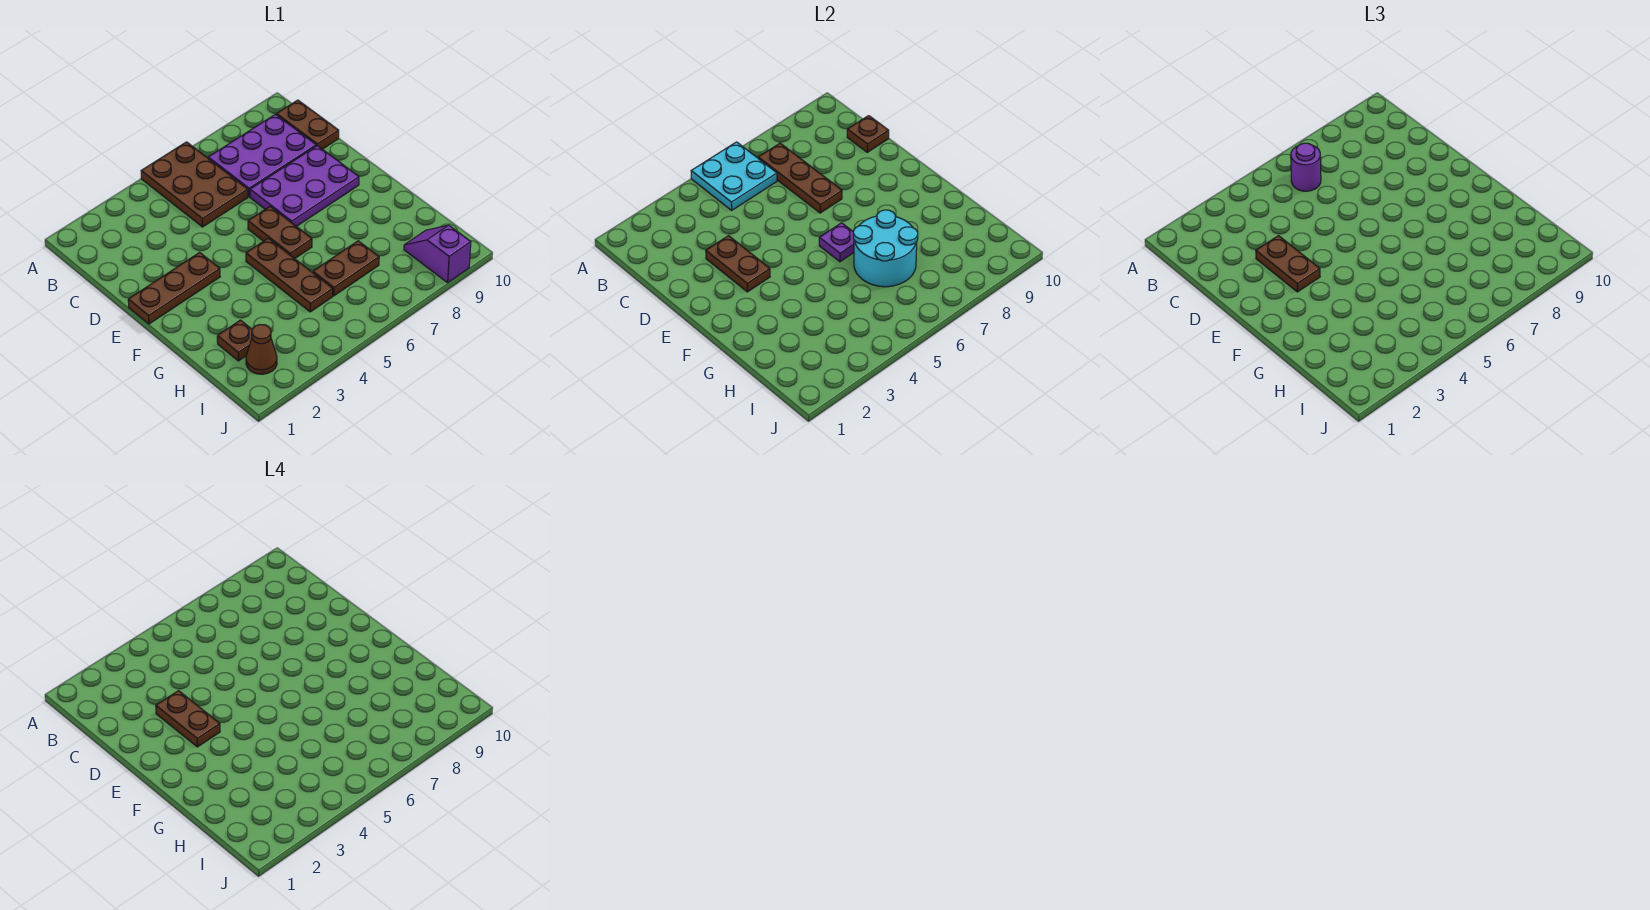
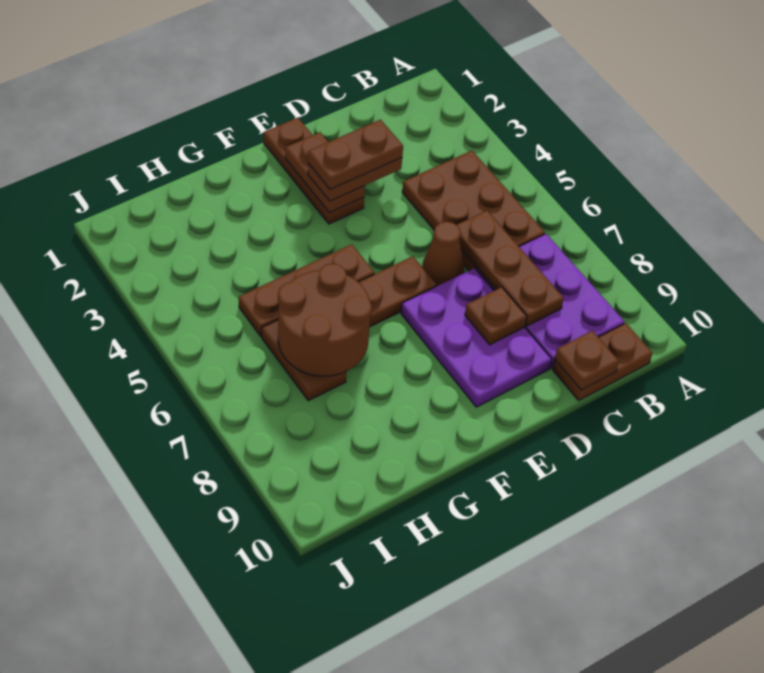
brown plate A5:C6 level 1 -> brown plate B4:C6 level 1
cyan plate A5:B6 level 2 -> none
purple round brick B6 level 3 -> none
brown plate B7:D7 level 2 -> brown plate C6:C8 level 2
brown plate D3:E3 level 2 -> brown plate E2:E3 level 2
purple plate F6 level 2 -> none
cyan round brick G6:H7 level 2 -> brown round brick G6:H7 level 2
brown plate H2 level 1 -> brown plate D8 level 2
brown cone I2 level 1 -> brown cone D6 level 1
purple slope I9:J9 level 1 top J -> none

